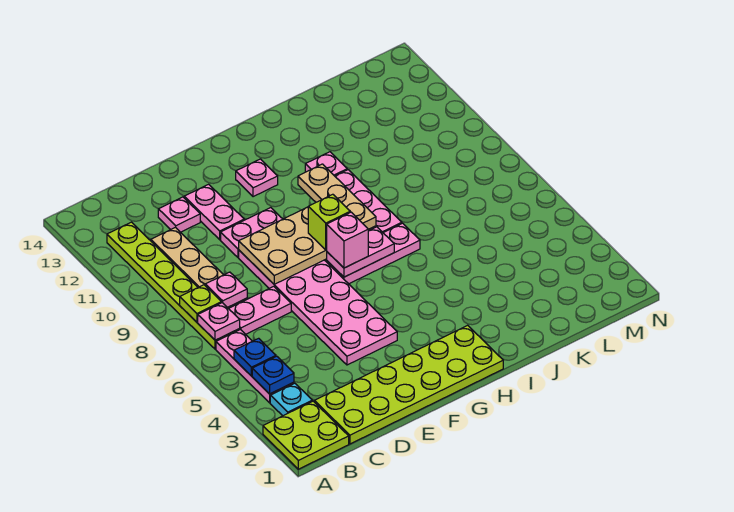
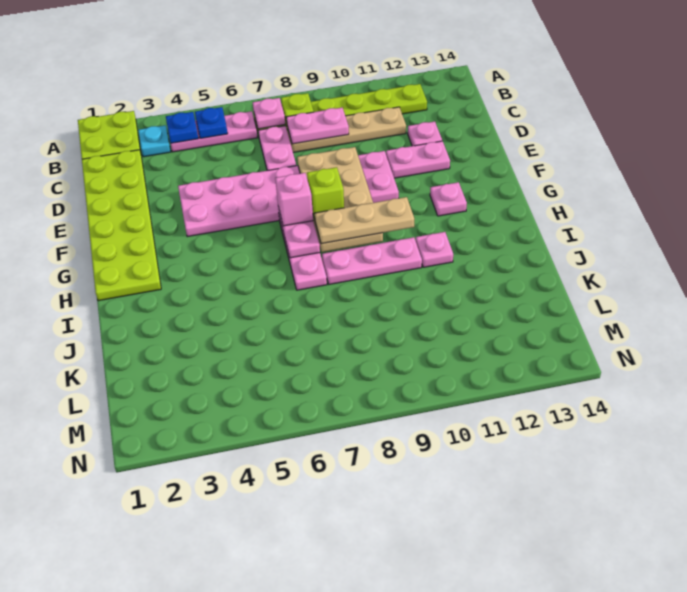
pink plate C8 level 2 -> pink plate C8:C9 level 2

